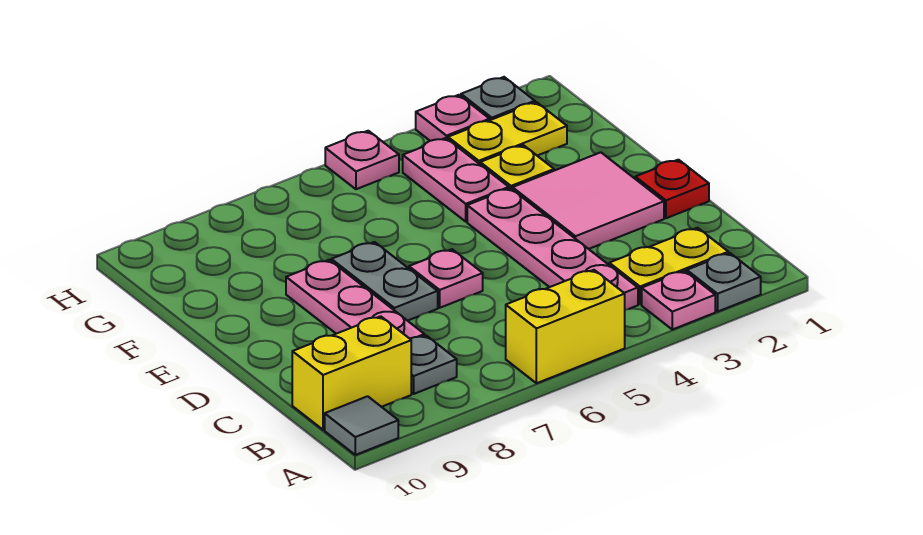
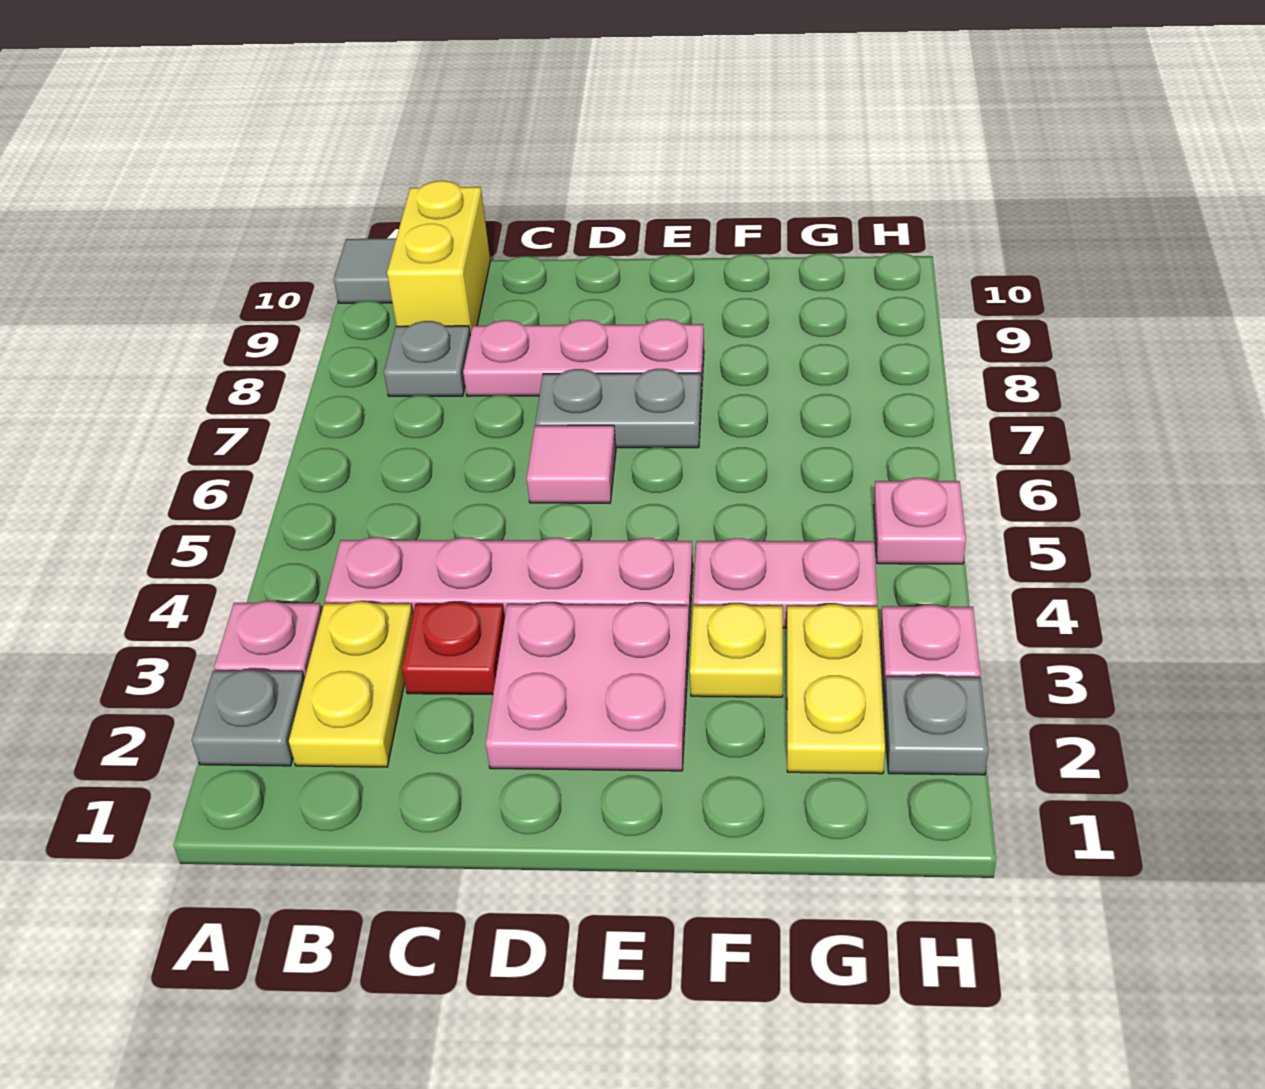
yellow brick A5:A6 level 1 -> none
red plate D1 level 1 -> red plate C3 level 1
pink tile D2:E3 level 1 -> pink plate D2:E3 level 1
pink plate D6 level 1 -> pink tile D6 level 1

